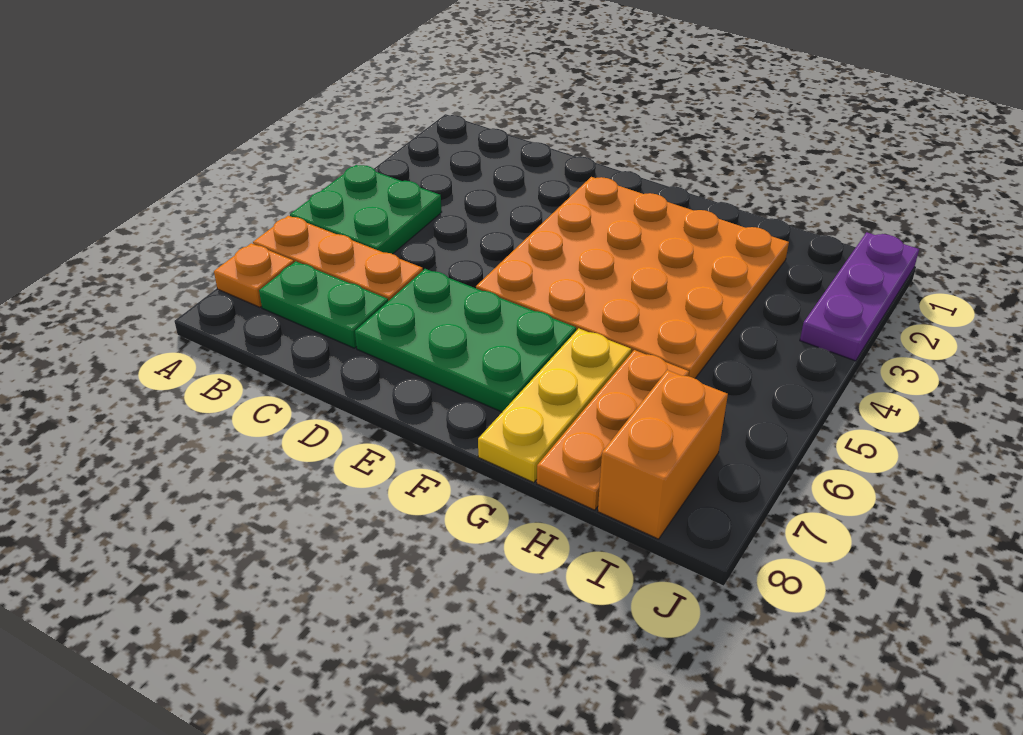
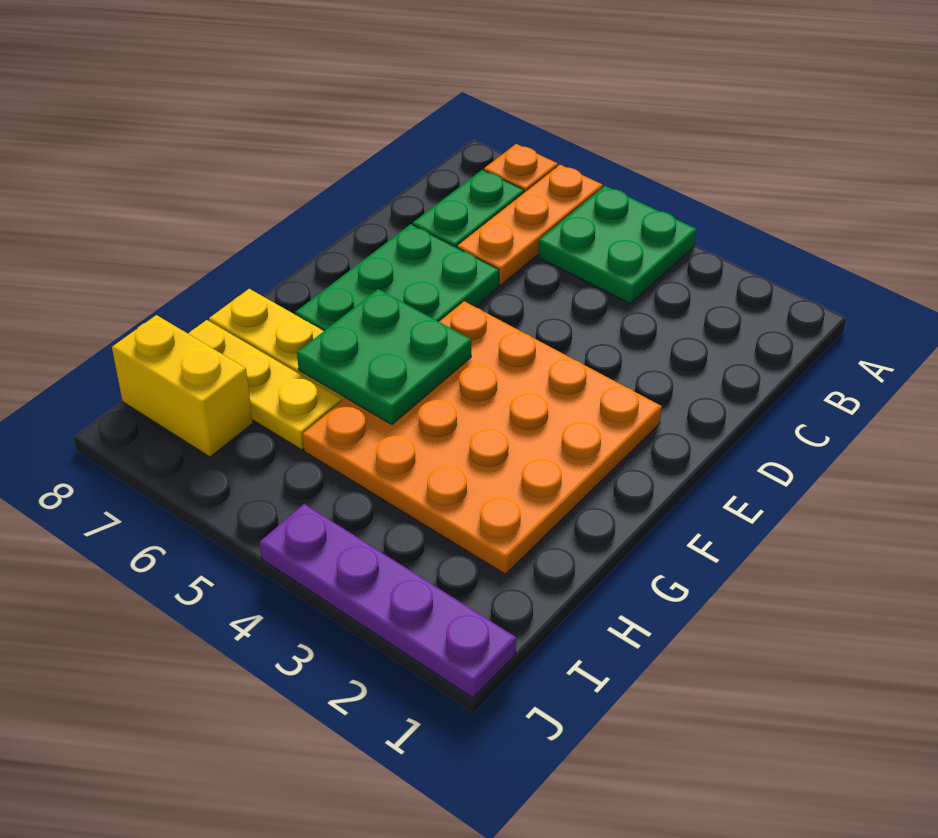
none -> green plate F5:G6 level 2
orange plate H6:H8 level 1 -> yellow plate H6:H8 level 1
orange brick I7:I8 level 1 -> yellow brick I7:I8 level 1
purple plate J1:J3 level 1 -> purple plate J1:J4 level 1

